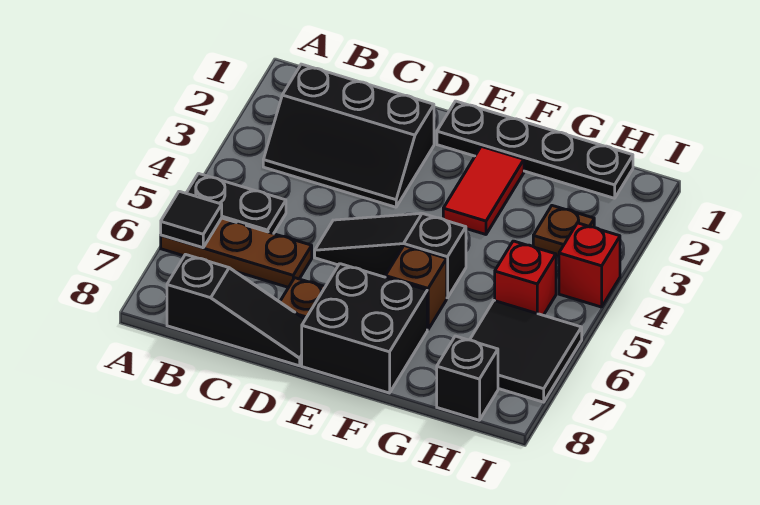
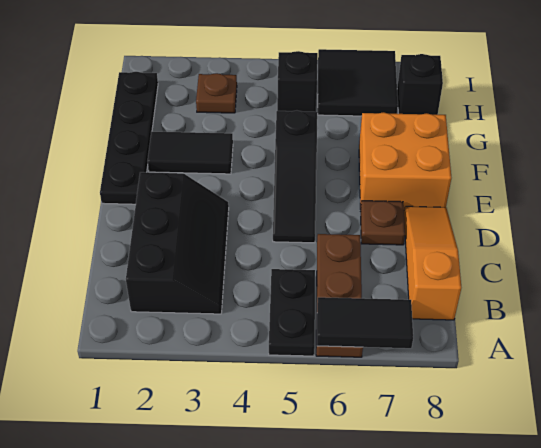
black tile A6 level 2 -> black tile A6:A7 level 2
black slope B8:D8 level 1 top B -> orange slope B8:D8 level 1 top B
black brick E7:F8 level 1 -> orange brick E7:F8 level 1
red tile F2:F3 level 1 -> black tile F2:F3 level 1
brown brick F6 level 1 -> none
red brick H5 level 1 -> black brick H5 level 1
red brick I4 level 1 -> none

